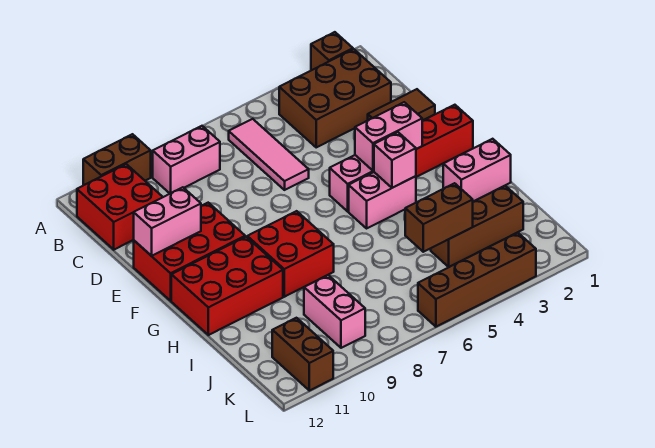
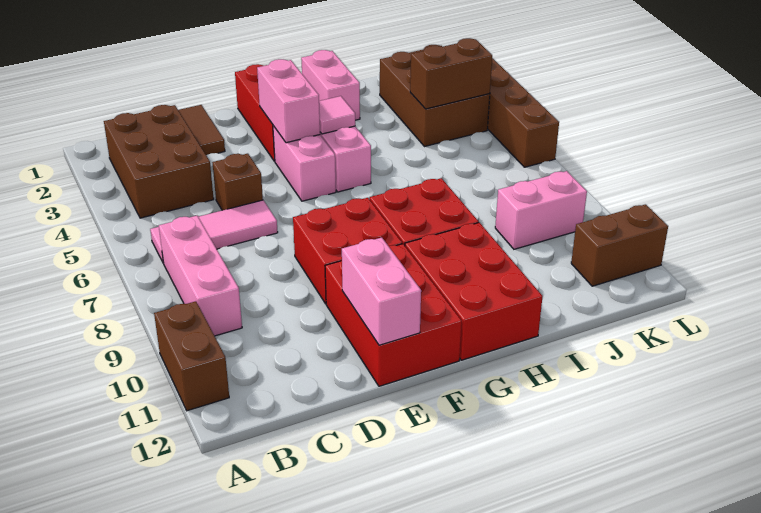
brown brick A2 level 1 -> brown brick D5 level 1
pink brick B8:B9 level 1 -> pink brick B7:B9 level 1
red brick B11:C12 level 1 -> red brick E8:F9 level 1
pink brick G4 level 2 -> pink tile G4 level 2
brown brick J2:J4 level 1 -> brown brick J2:K4 level 1
brown brick J4:J5 level 2 -> brown brick J4:K4 level 2

